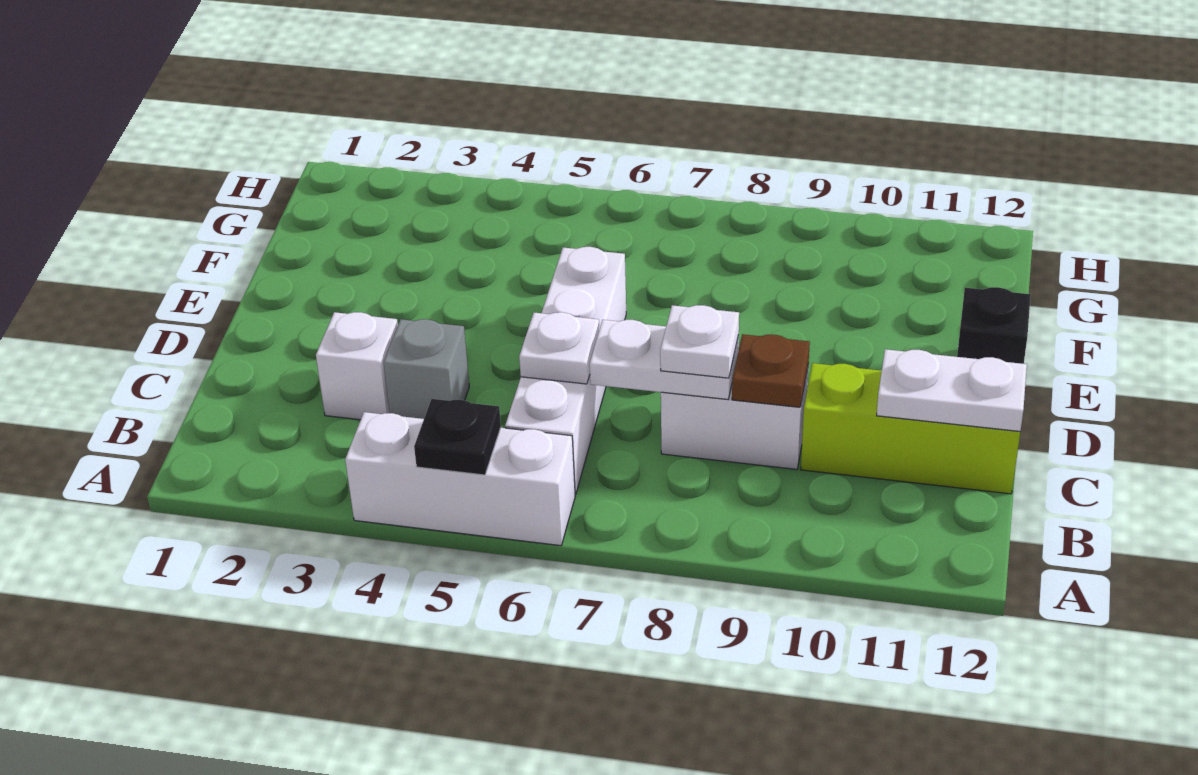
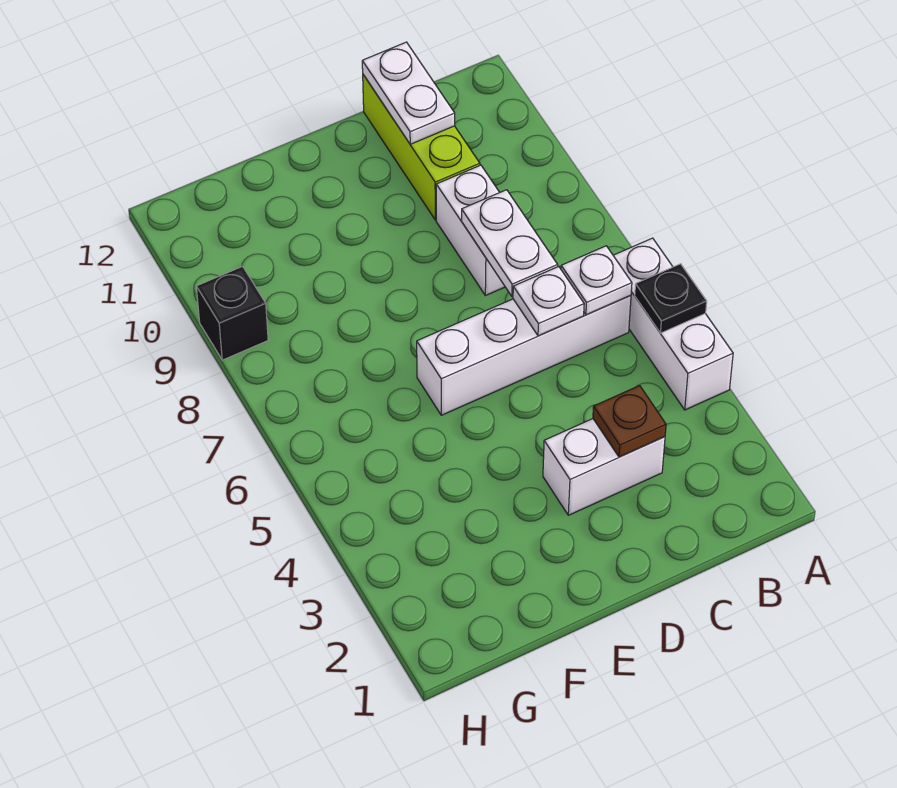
white brick C3 level 1 -> white brick C3:D3 level 1
grey brick C4 level 1 -> none
white plate C8 level 3 -> white plate B6 level 2
brown plate C9 level 2 -> brown plate C3 level 2
black brick E12 level 1 -> black brick H9 level 1

